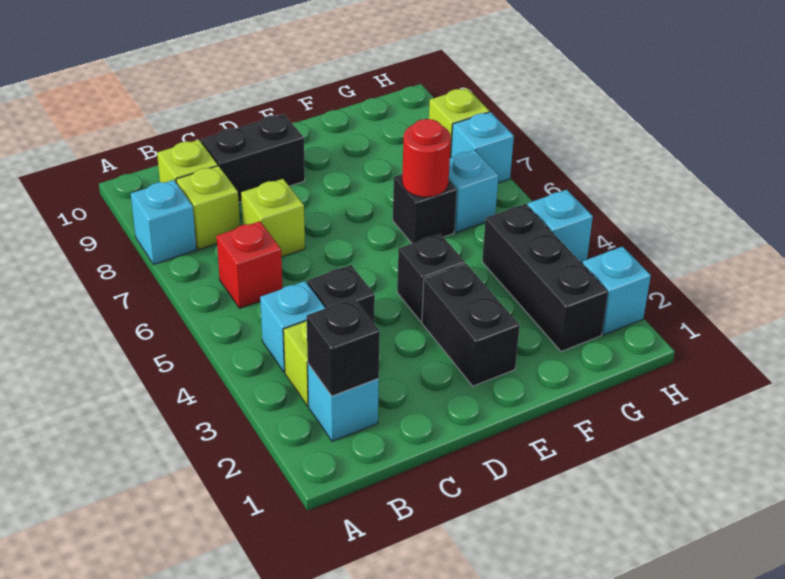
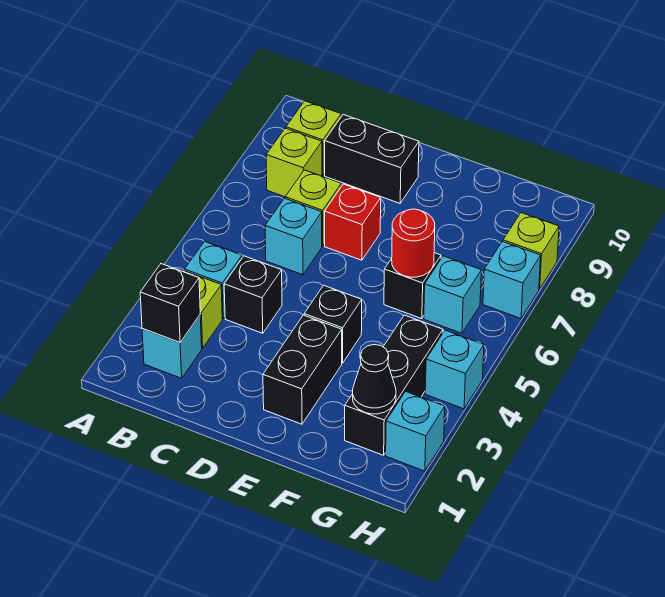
cyan brick A8 level 1 -> cyan brick C6 level 1
red brick B6 level 1 -> red brick D7 level 1
none -> black cone G2 level 2

